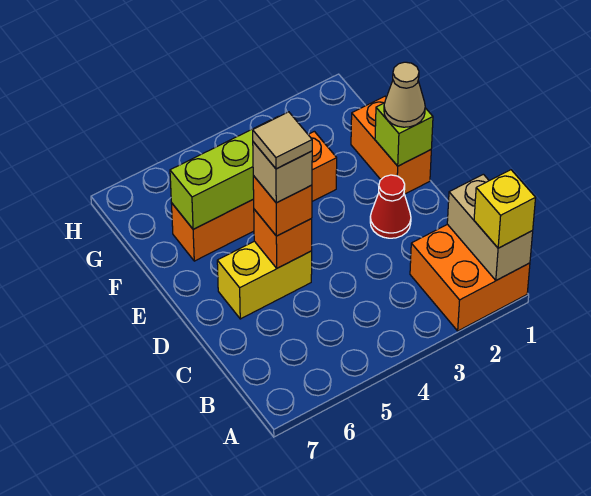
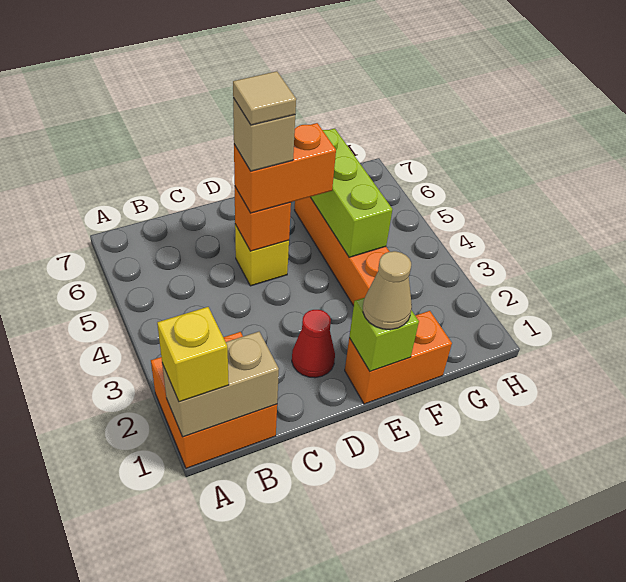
yellow brick D5:D6 level 1 -> yellow brick D5 level 1
orange brick D5 level 3 -> orange brick D5:E5 level 3

